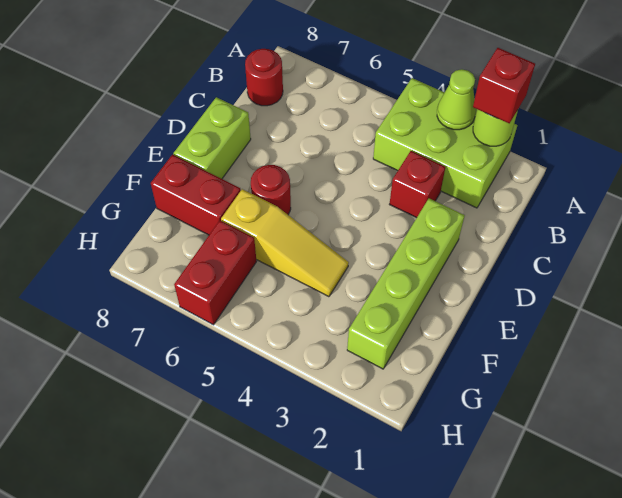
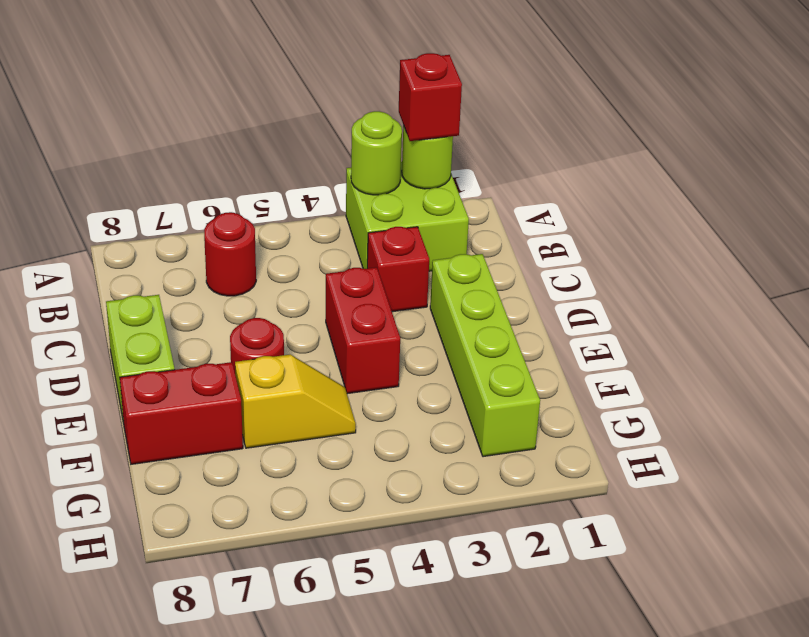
lime brick A2:B4 level 1 -> lime brick A2:B3 level 1
lime cone A3 level 2 -> lime round brick A3 level 2
red round brick B8 level 1 -> red round brick B6 level 1
yellow slope F4:F6 level 1 top 6 -> yellow slope F5:F6 level 1 top 6
red brick G6:H6 level 1 -> red brick D4:E4 level 1

